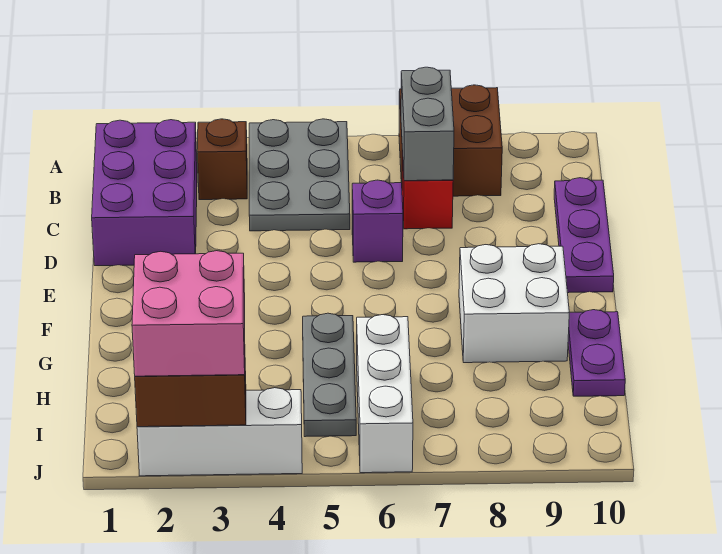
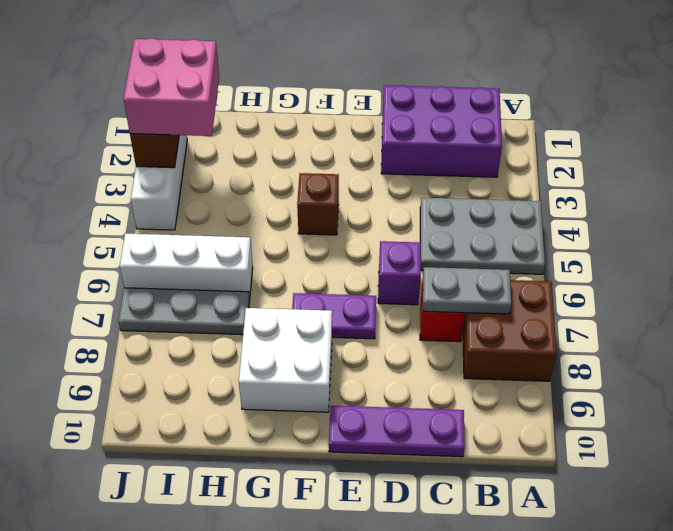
brown brick B3 level 1 -> brown brick F4 level 1
grey brick B7:C7 level 2 -> grey plate B7:C7 level 2
grey plate G5:I5 level 1 -> grey plate H7:J7 level 1
purple plate G10:H10 level 1 -> purple plate E7:F7 level 1

